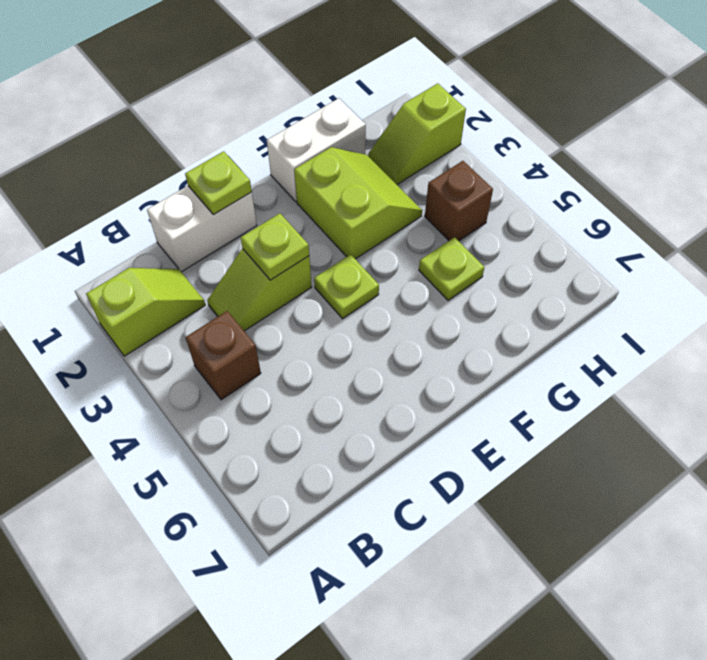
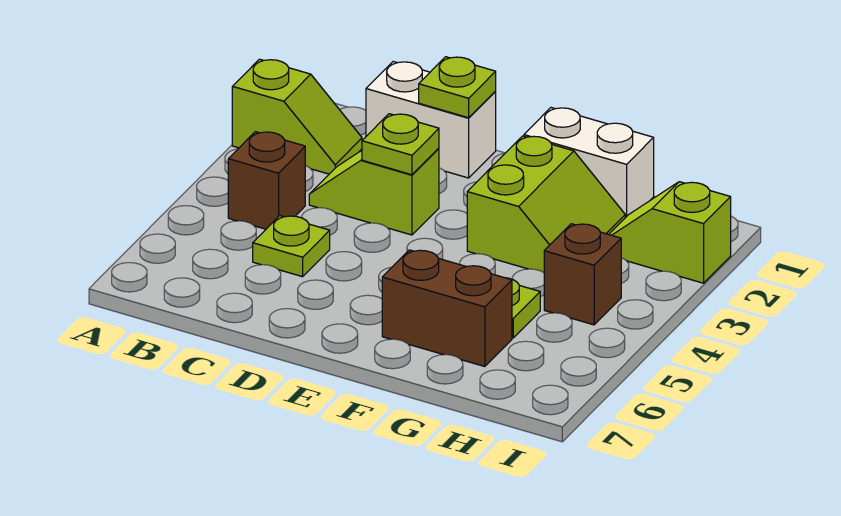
lime plate E4 level 1 -> lime plate C5 level 1
none -> brown brick F6:G6 level 1

